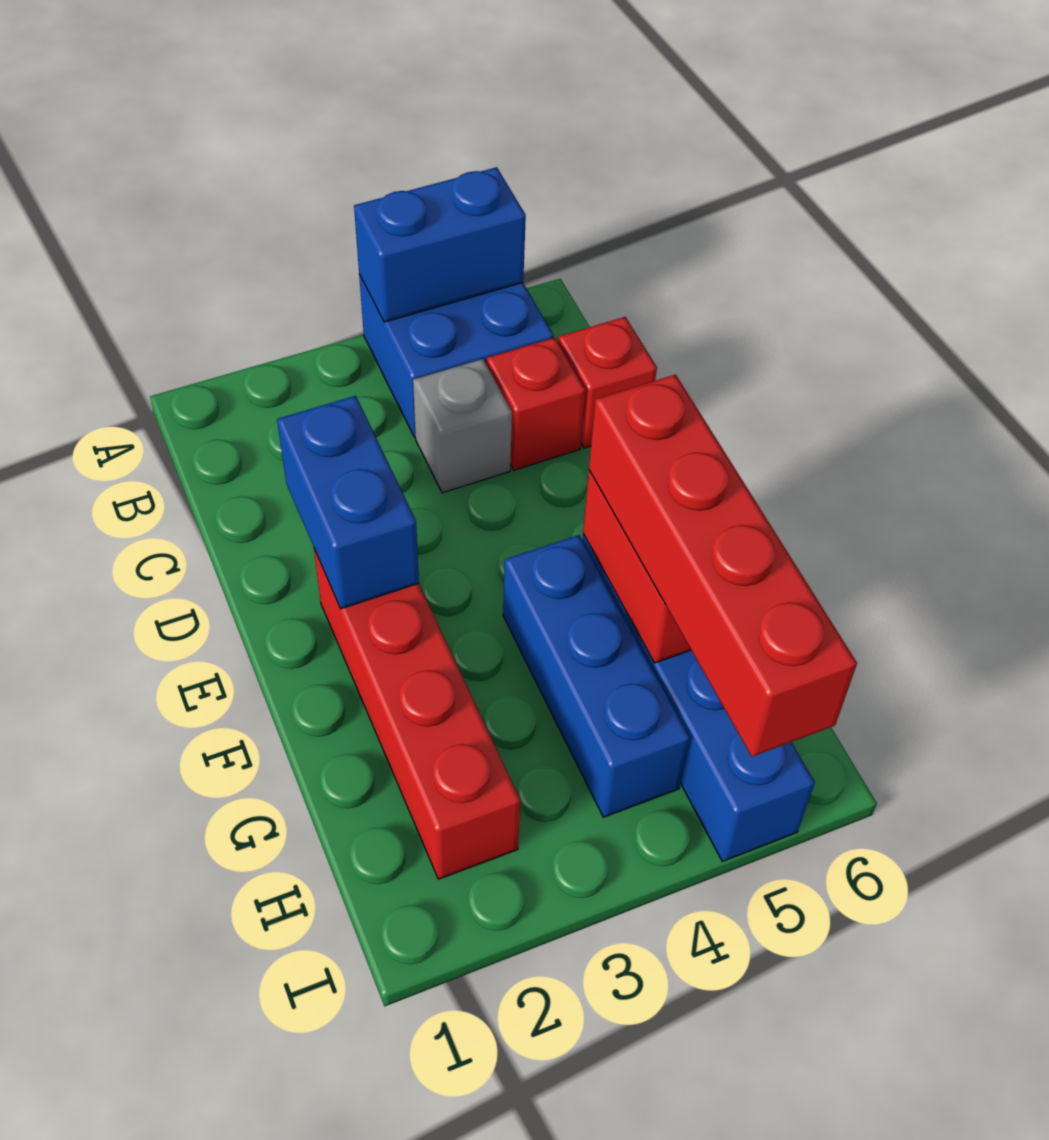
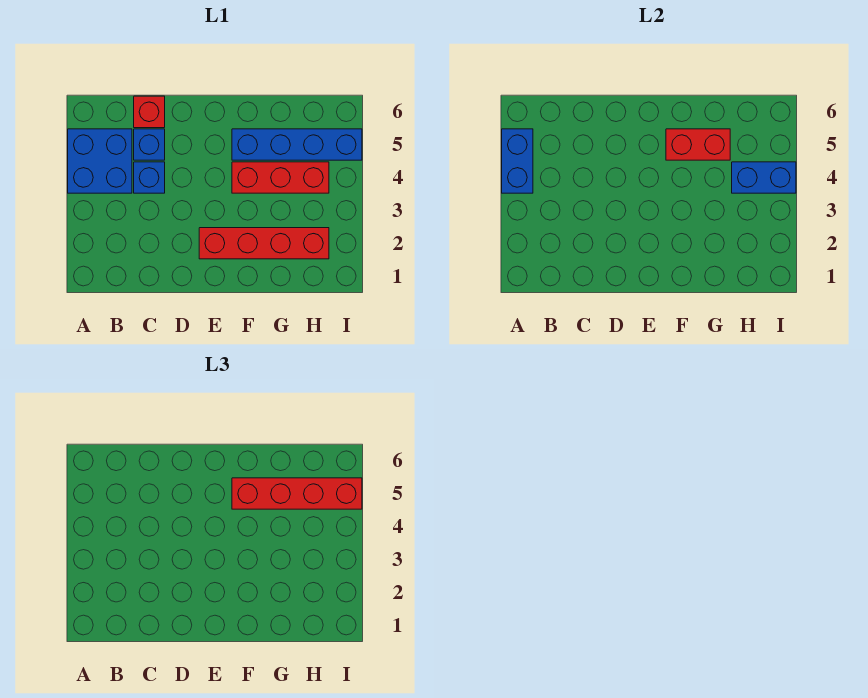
grey brick C4 level 1 -> blue brick C4 level 1
red brick C5 level 1 -> blue brick C5 level 1
blue brick D2:E2 level 2 -> blue brick H4:I4 level 2
blue brick F4:H4 level 1 -> red brick F4:H4 level 1

